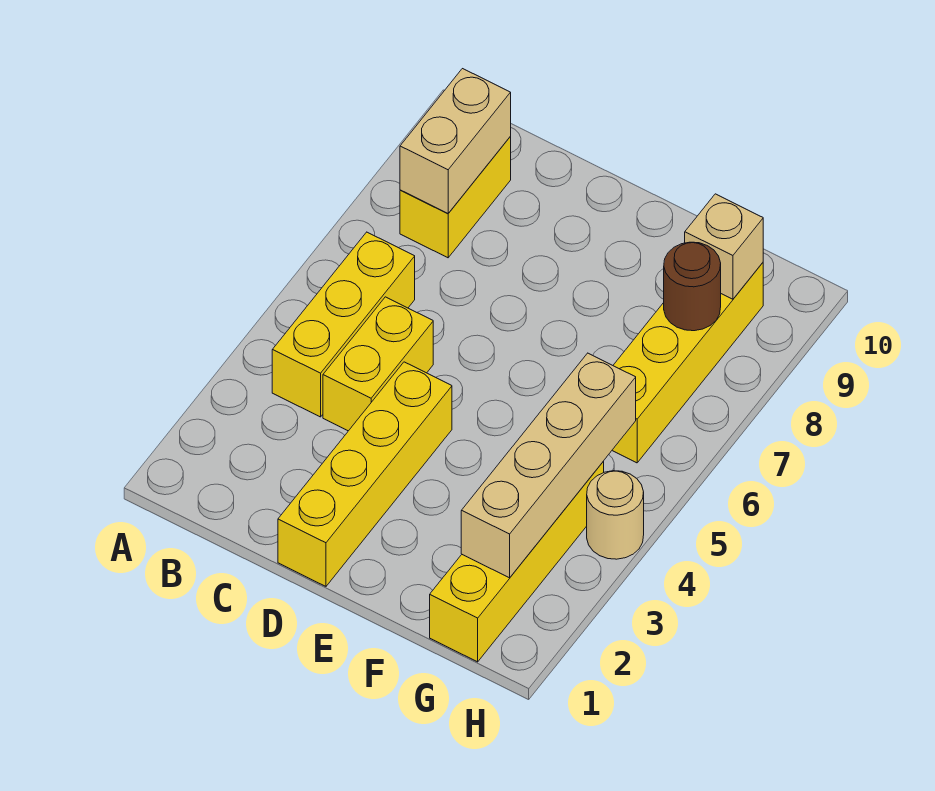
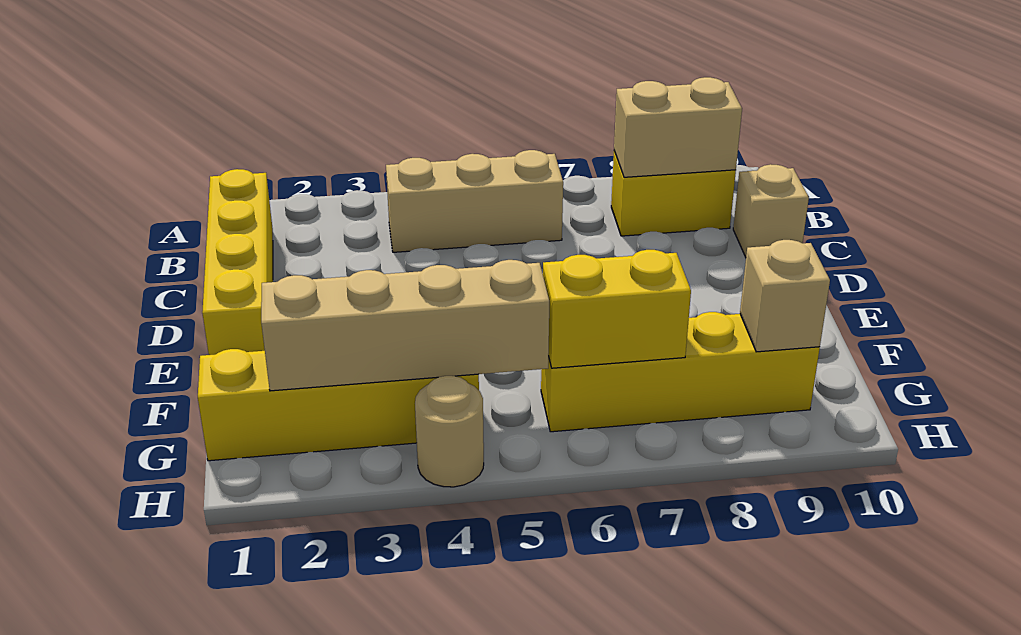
yellow brick B4:B6 level 1 -> tan brick B4:B6 level 1
yellow brick C4:C5 level 1 -> yellow brick G6:G7 level 2
none -> tan brick C10 level 1
yellow brick D1:D4 level 1 -> yellow brick B1:E1 level 1
brown round brick G8 level 2 -> none

